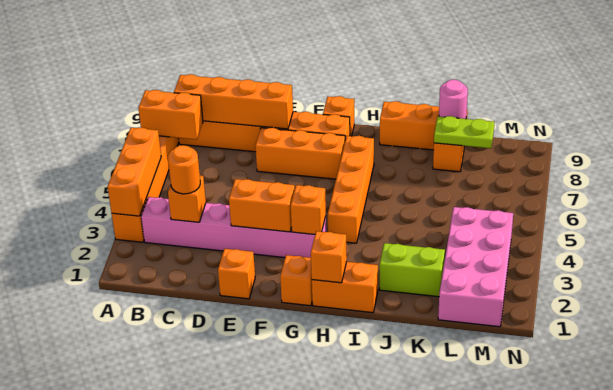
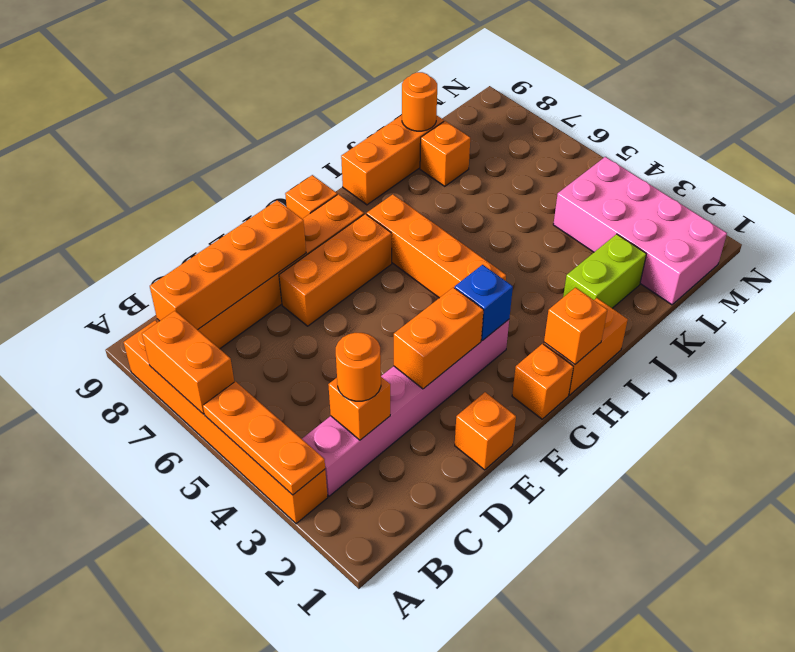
orange brick A3:A5 level 2 -> orange plate A3:A5 level 2
orange brick A7:B7 level 2 -> orange brick A6:A7 level 2
orange brick G3 level 2 -> blue brick G3 level 2
lime plate K8:L8 level 2 -> none
pink round brick K9 level 2 -> orange round brick K9 level 2

